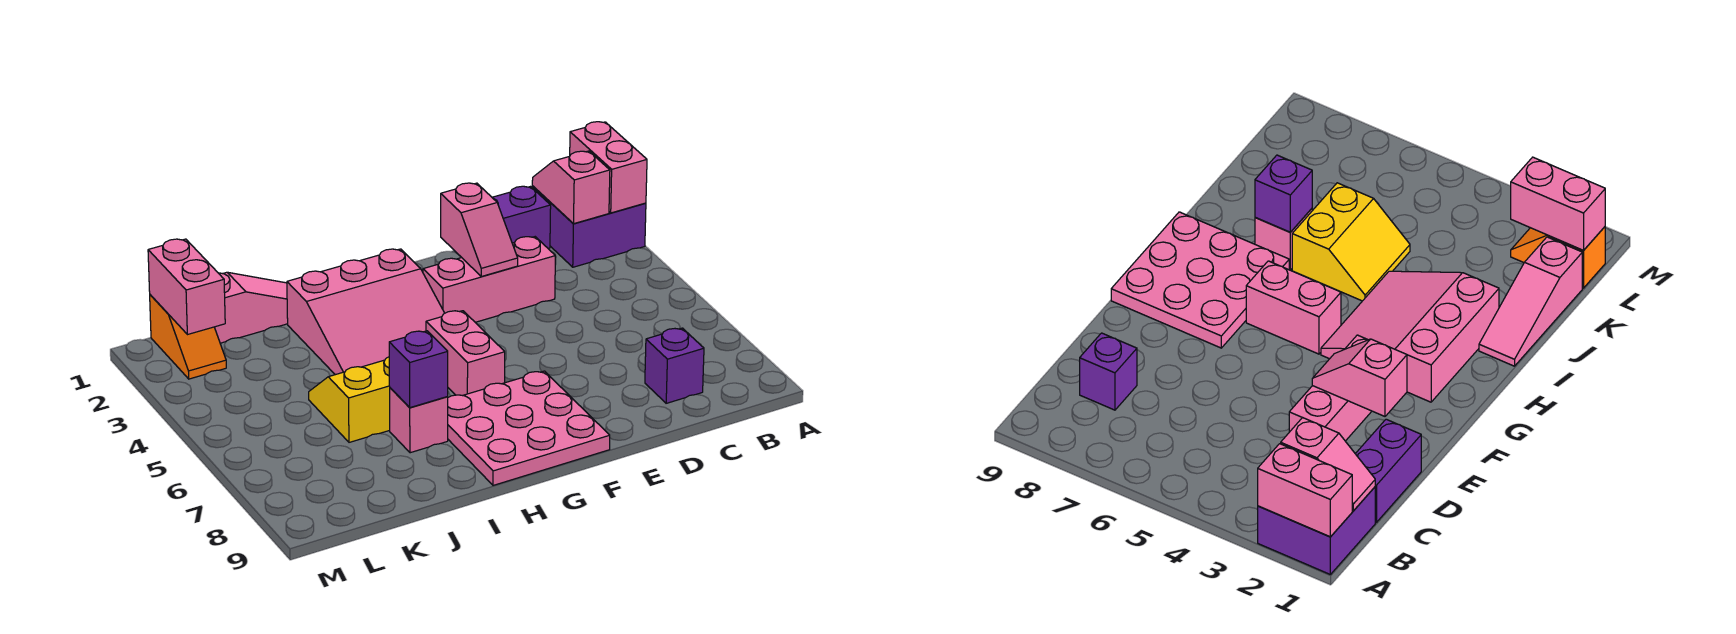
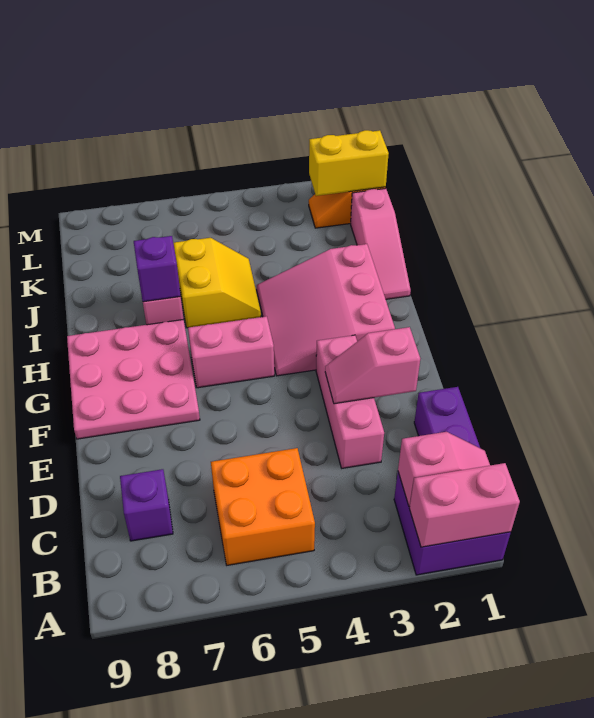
none -> orange brick B5:C6 level 1
pink brick L1:L2 level 2 -> yellow brick L1:L2 level 2

